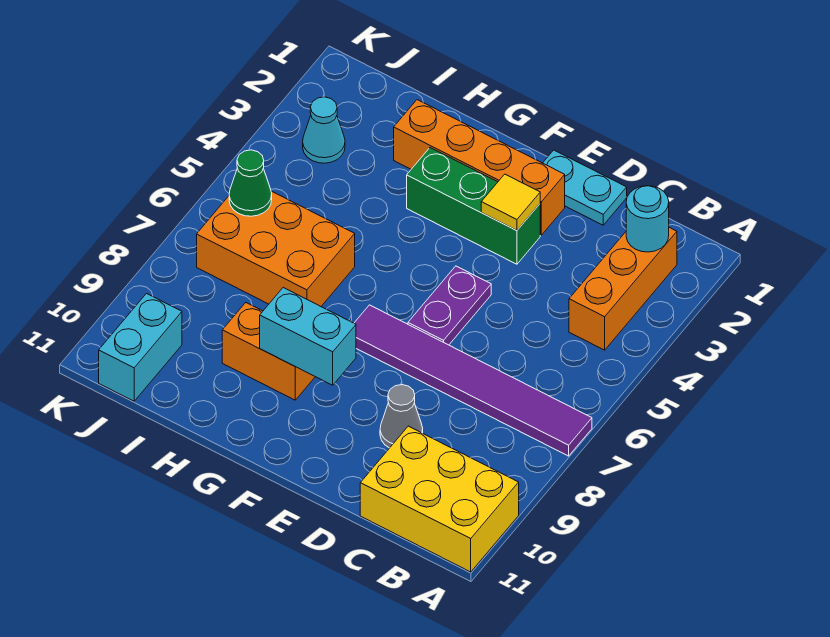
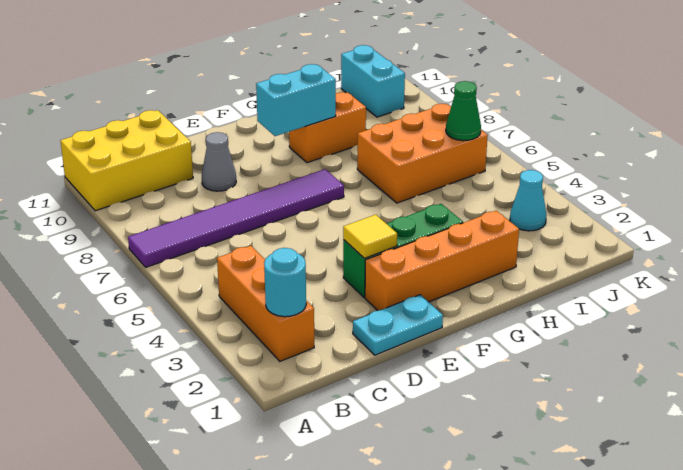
purple plate E5:E6 level 1 -> none

